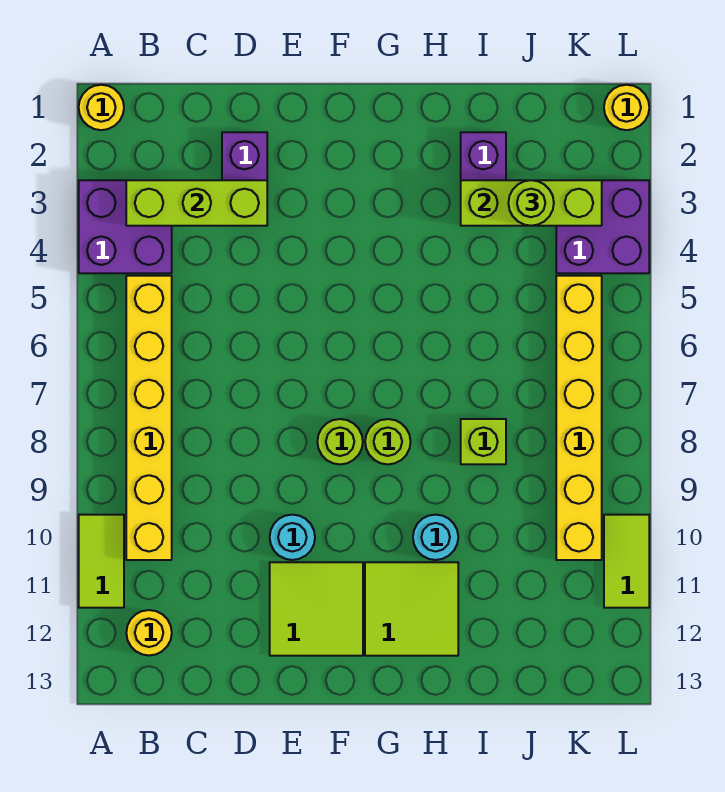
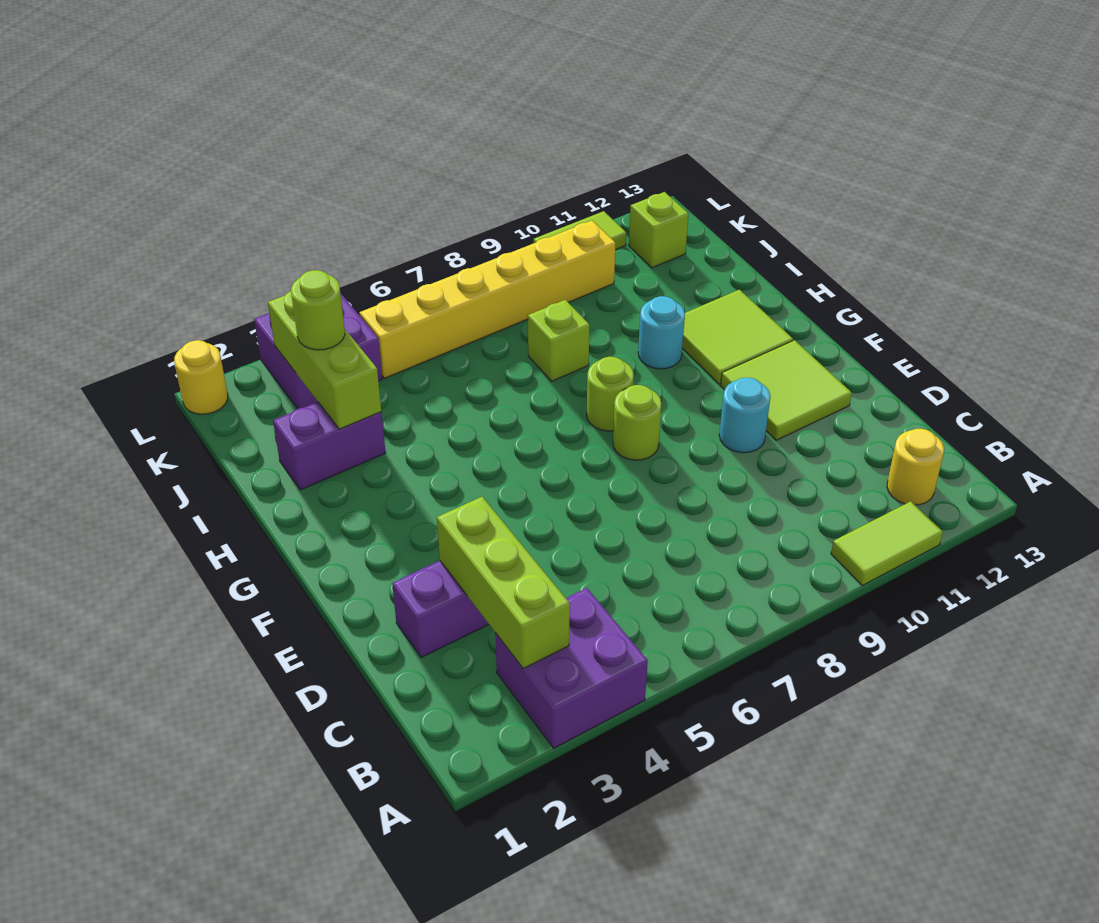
yellow round brick A1 level 1 -> none
yellow brick B5:B10 level 1 -> none
none -> lime brick K12 level 1

